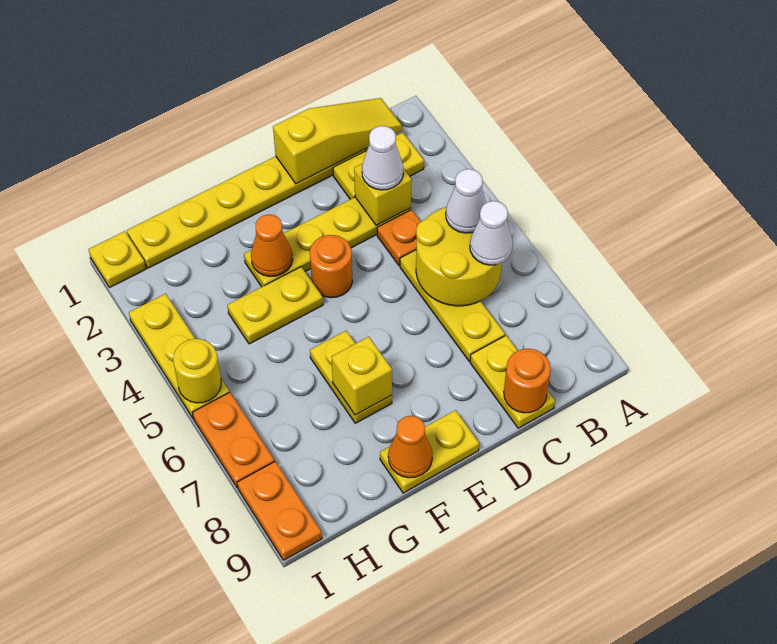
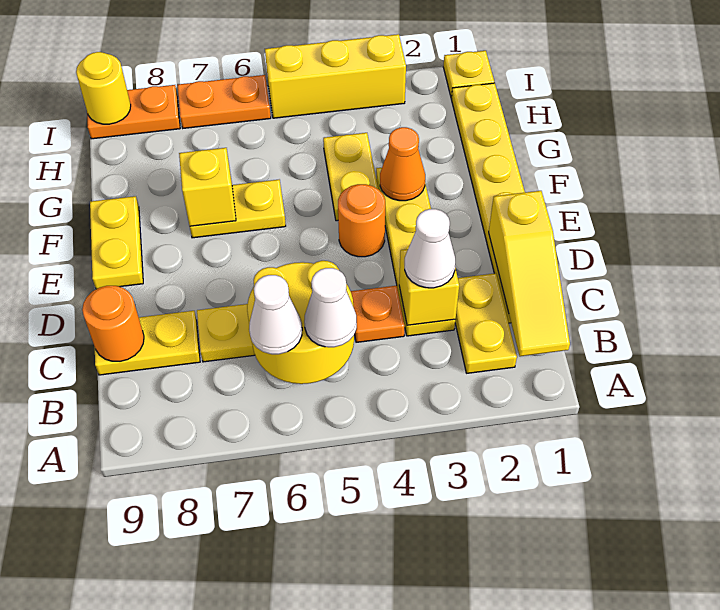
orange cone F9 level 2 -> none
yellow plate I3:I5 level 1 -> yellow brick I3:I5 level 1
yellow round brick I5 level 2 -> yellow round brick I9 level 2

